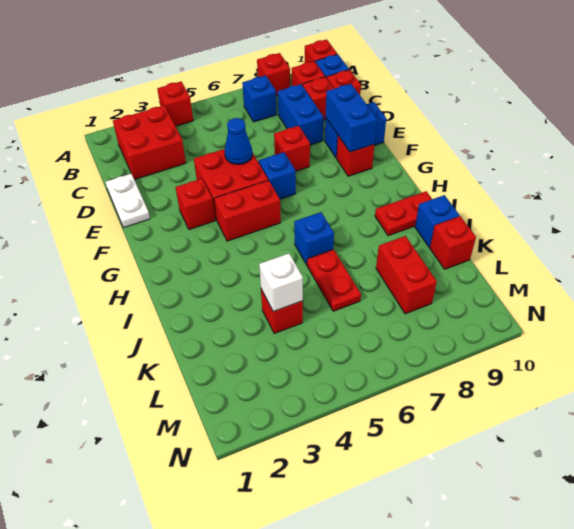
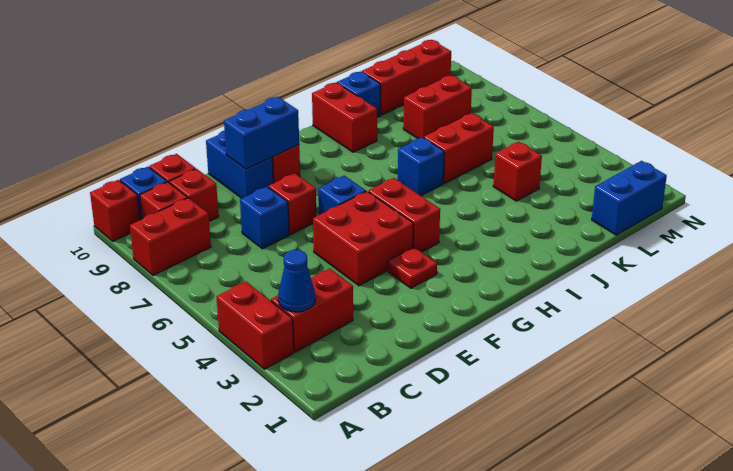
red brick A4 level 1 -> red brick A3:A4 level 1
red brick A8 level 1 -> red brick A8:B8 level 1
red brick B2:C3 level 1 -> red brick B3:C3 level 1
blue brick B7 level 1 -> blue brick D7 level 1
blue brick C8:D8 level 1 -> blue brick L1:M1 level 1
white plate D1:E1 level 1 -> none
blue cone E5 level 2 -> blue cone B3 level 2
red brick F3 level 1 -> red plate F3 level 1
red plate I9:I10 level 1 -> red brick I9:I10 level 1
red plate J6:K6 level 1 -> red brick J6:K6 level 1
white brick K4 level 2 -> none
red brick K10 level 1 -> red brick K10:M10 level 1

